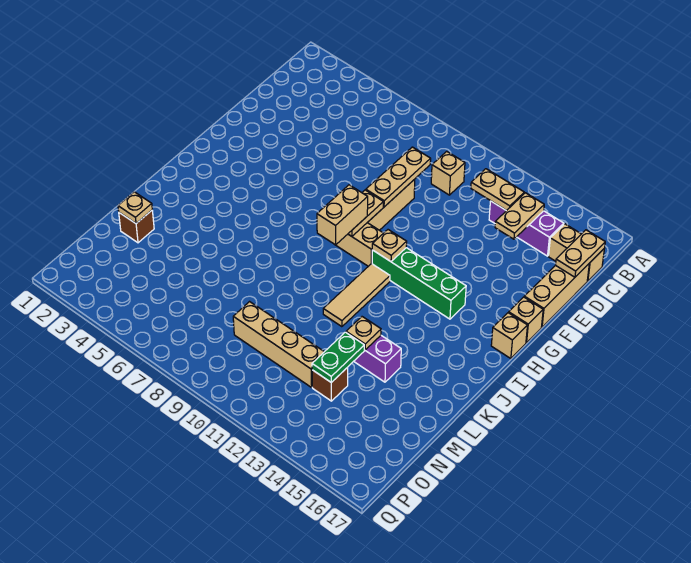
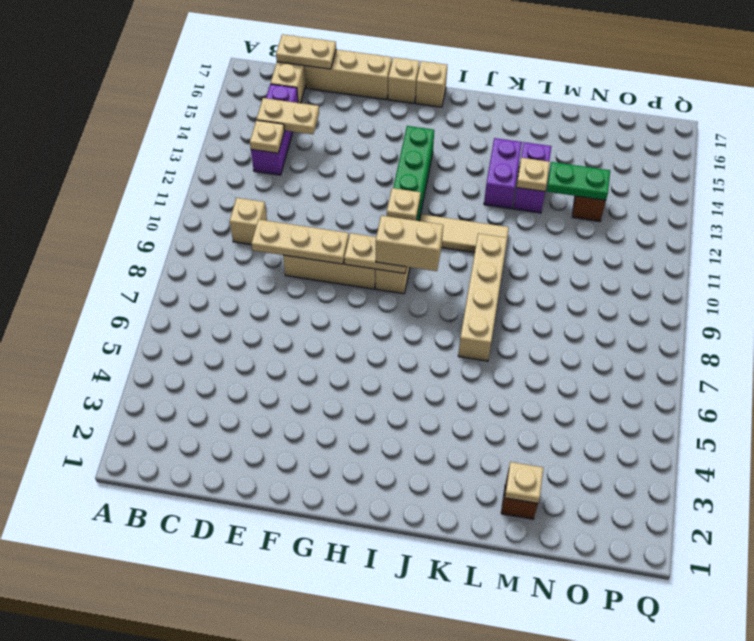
tan plate C12:C13 level 2 -> tan plate C13 level 2
none -> purple brick K13:K14 level 1
tan brick N9:N12 level 1 -> tan brick K7:K10 level 1

